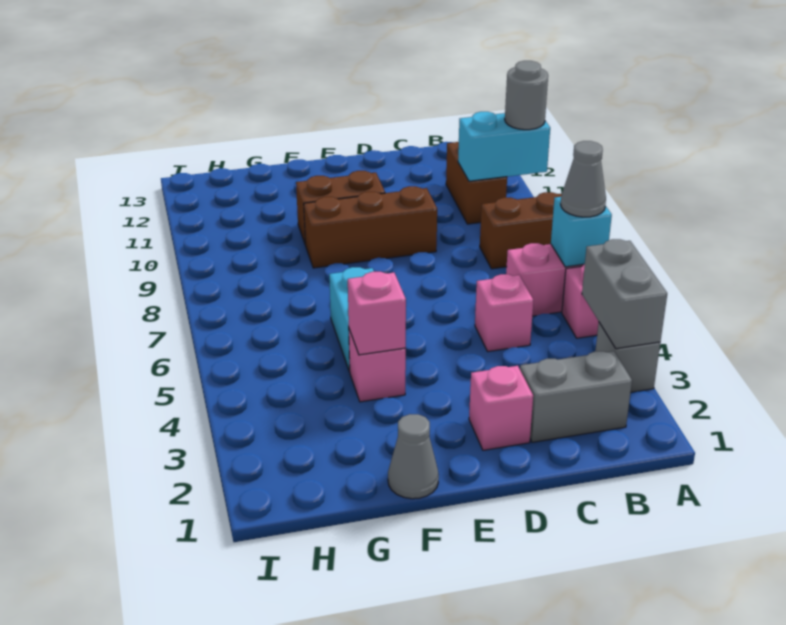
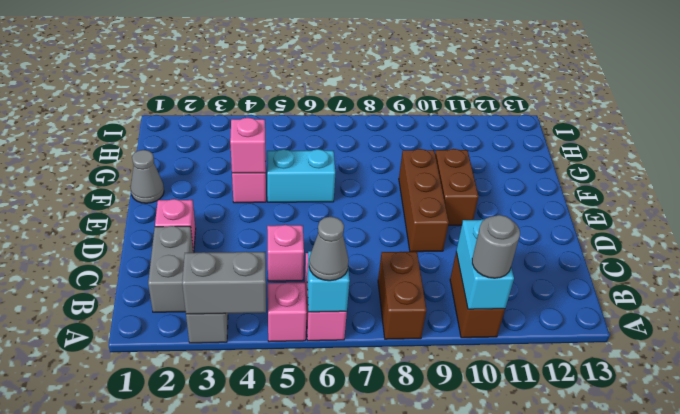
brown brick B10:B11 level 1 -> brown brick A10:B10 level 1

